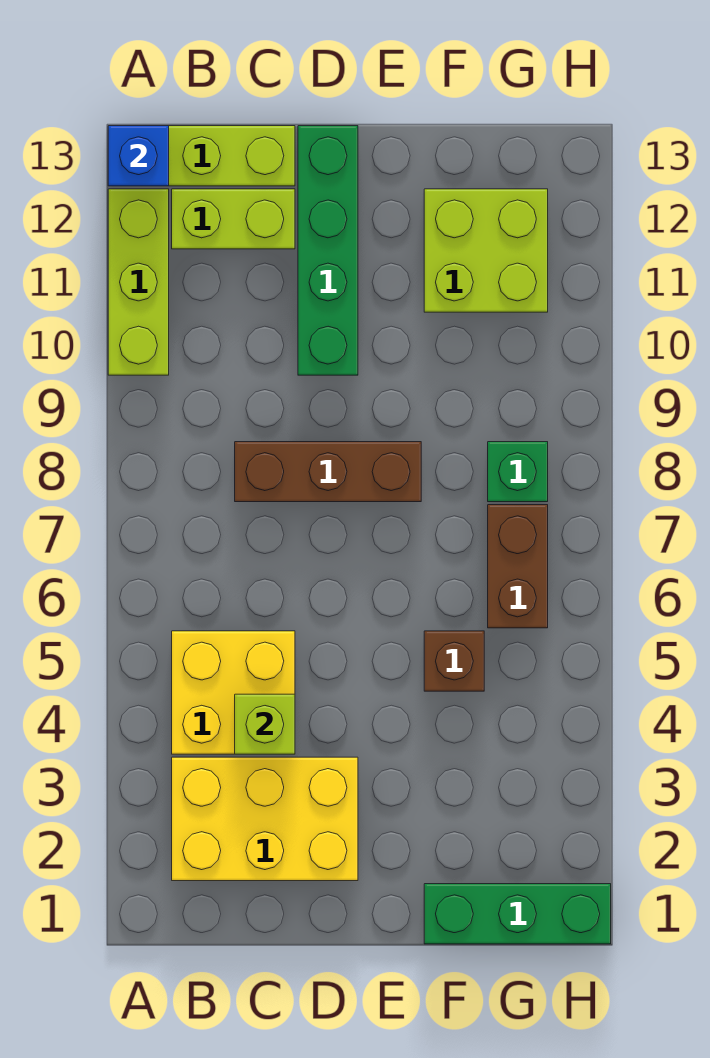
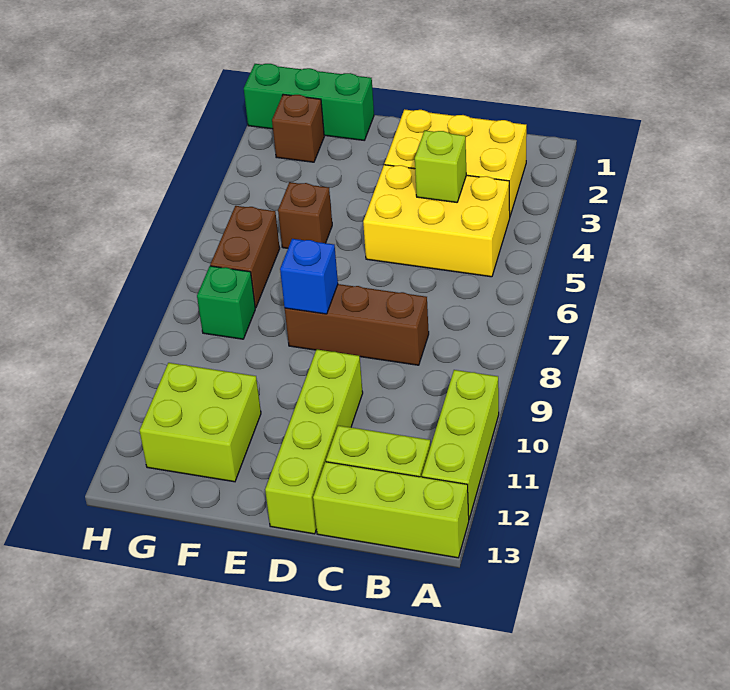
blue brick A13 level 2 -> blue brick E8 level 2
yellow brick B4:C5 level 1 -> yellow brick B4:D5 level 1
green brick D10:D13 level 1 -> lime brick D10:D13 level 1
none -> brown brick G2 level 1

